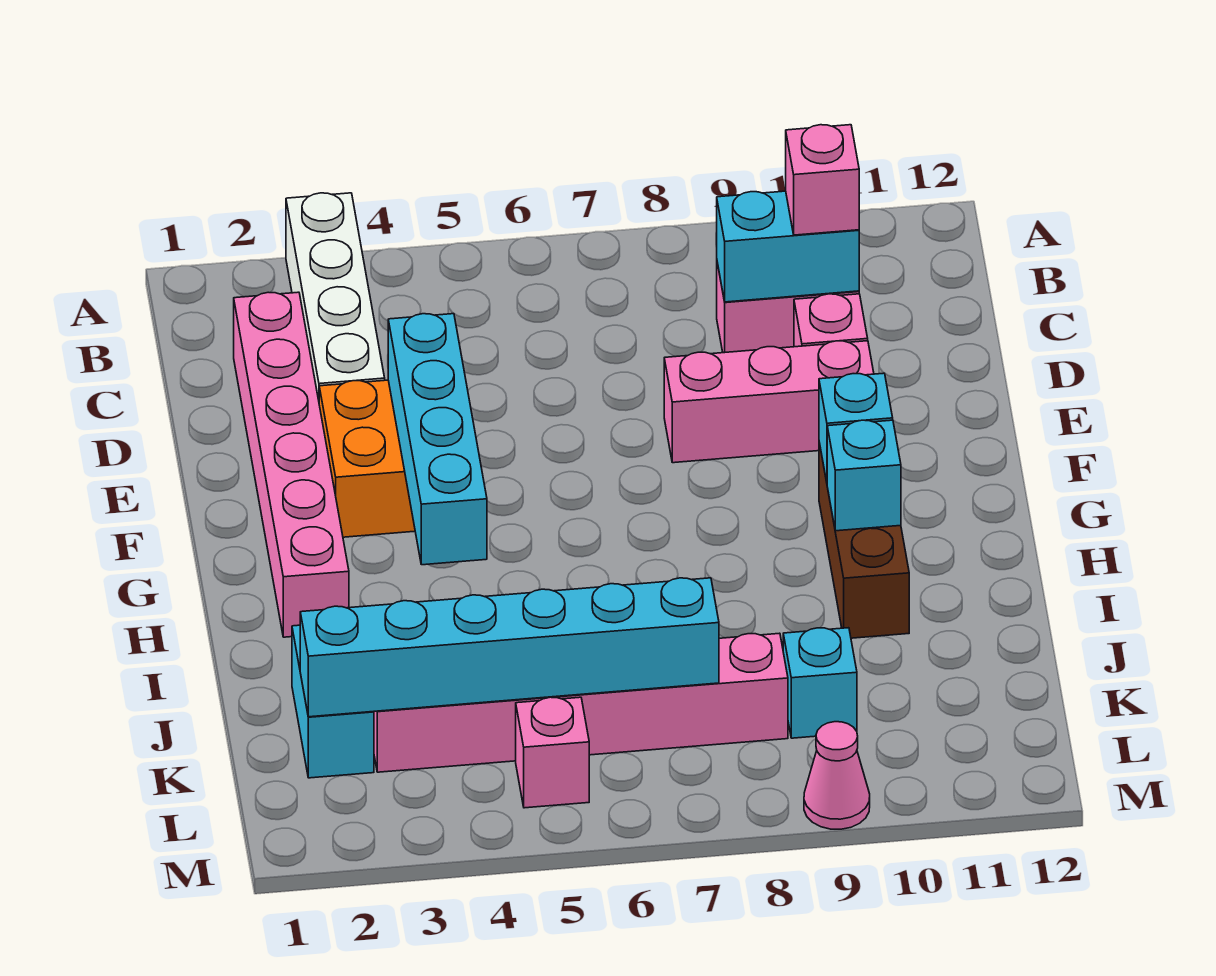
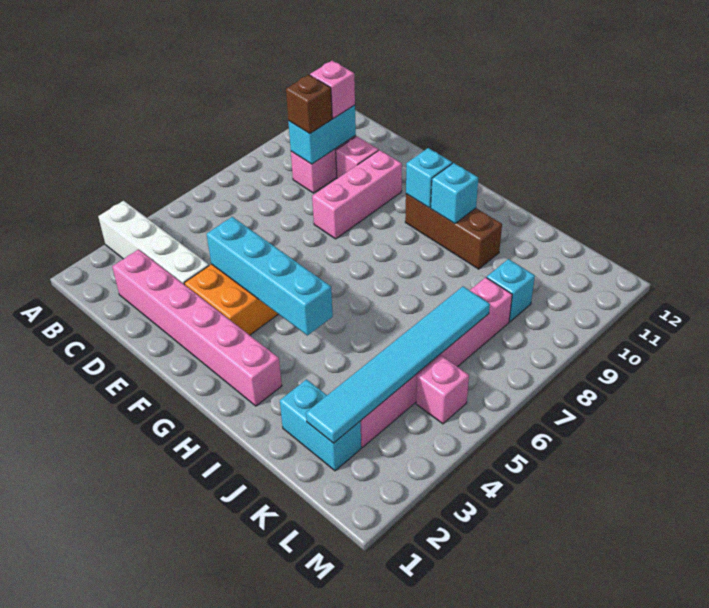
none -> brown brick C9 level 3
cyan brick K2:K7 level 2 -> cyan tile K2:K7 level 2
pink cone M9 level 1 -> none

